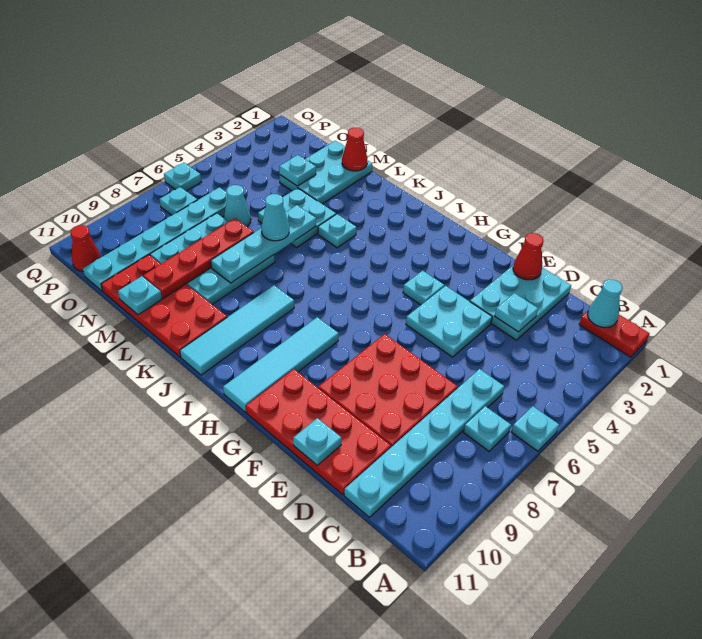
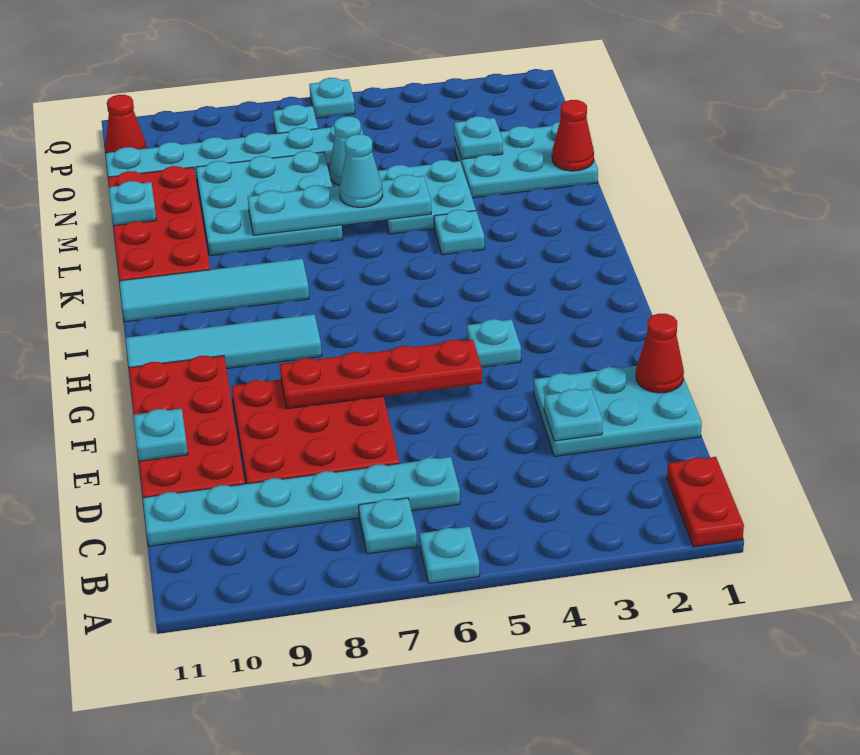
cyan cone B1 level 2 -> none
cyan plate E4:F5 level 1 -> none
red plate M7:M10 level 2 -> red plate F5:F8 level 2

